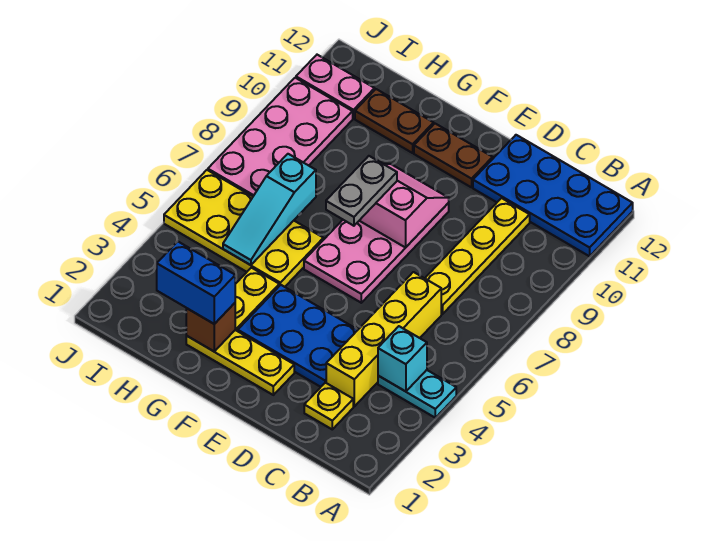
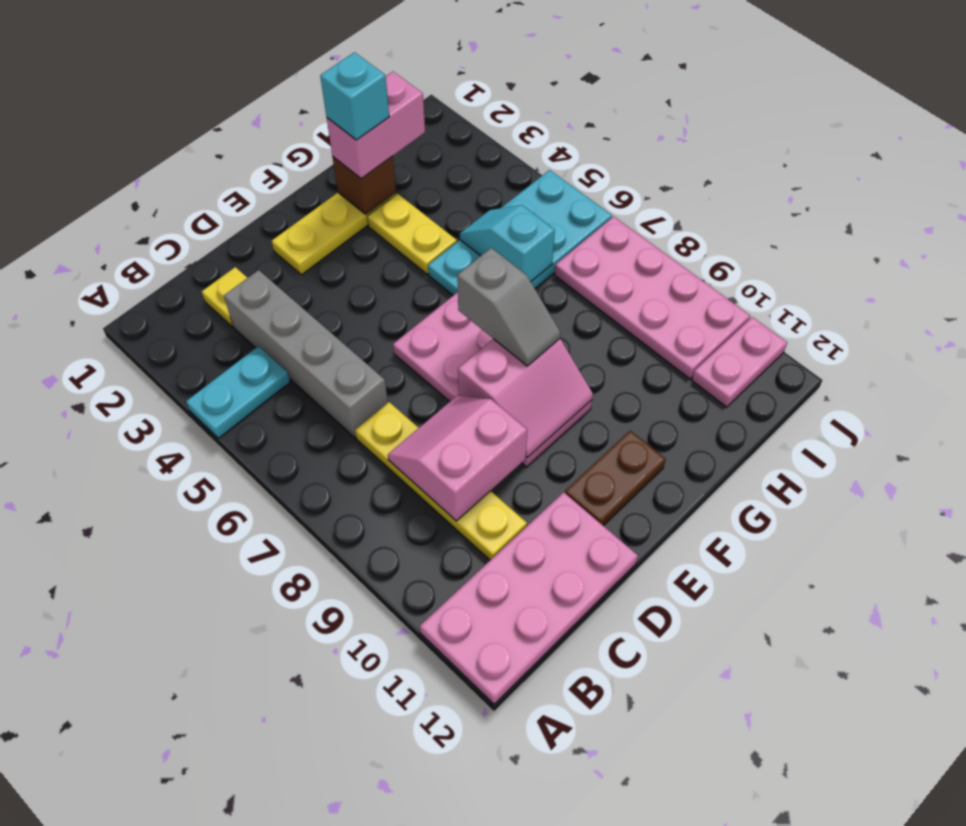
blue plate A11:D12 level 1 -> pink plate A11:D12 level 1
cyan brick B4 level 2 -> cyan brick G2 level 4
yellow brick C3:C6 level 1 -> grey brick C3:C6 level 1
none -> pink slope C8:D9 level 2 top 9
blue plate D3:F4 level 1 -> none
grey plate F7:F8 level 3 -> grey slope F7:F8 level 3 top 7
blue brick G2:H2 level 3 -> pink brick G2:H2 level 3
yellow plate G5:J6 level 1 -> cyan plate G5:J6 level 1
brown plate G11:H11 level 1 -> none
cyan slope H5:H7 level 2 top 7 -> cyan slope H5:H6 level 2 top 6

